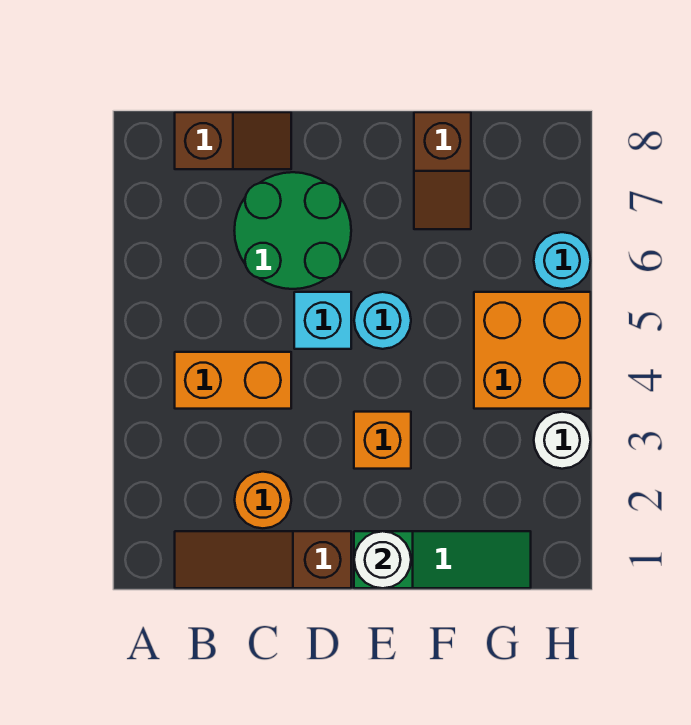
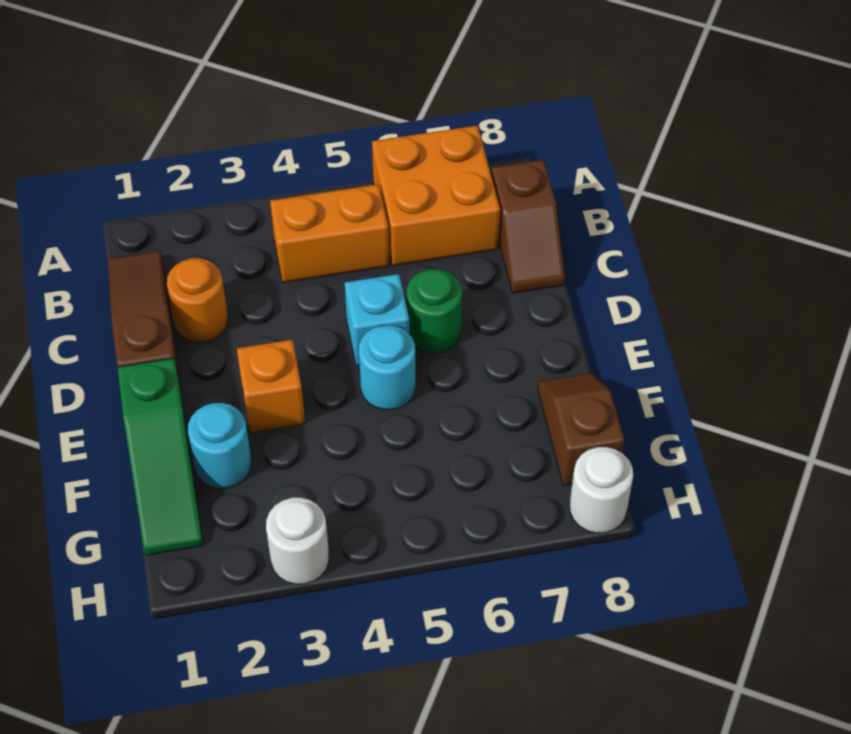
orange brick B4:C4 level 1 -> orange brick B4:B5 level 1
green round brick C6:D7 level 1 -> green round brick D6 level 1
white round brick E1 level 2 -> white round brick H8 level 1
brown slope F7:F8 level 1 top 8 -> brown slope F8:G8 level 1 top G
orange brick G4:H5 level 1 -> orange brick A6:B7 level 1
cyan round brick H6 level 1 -> cyan round brick F2 level 1

